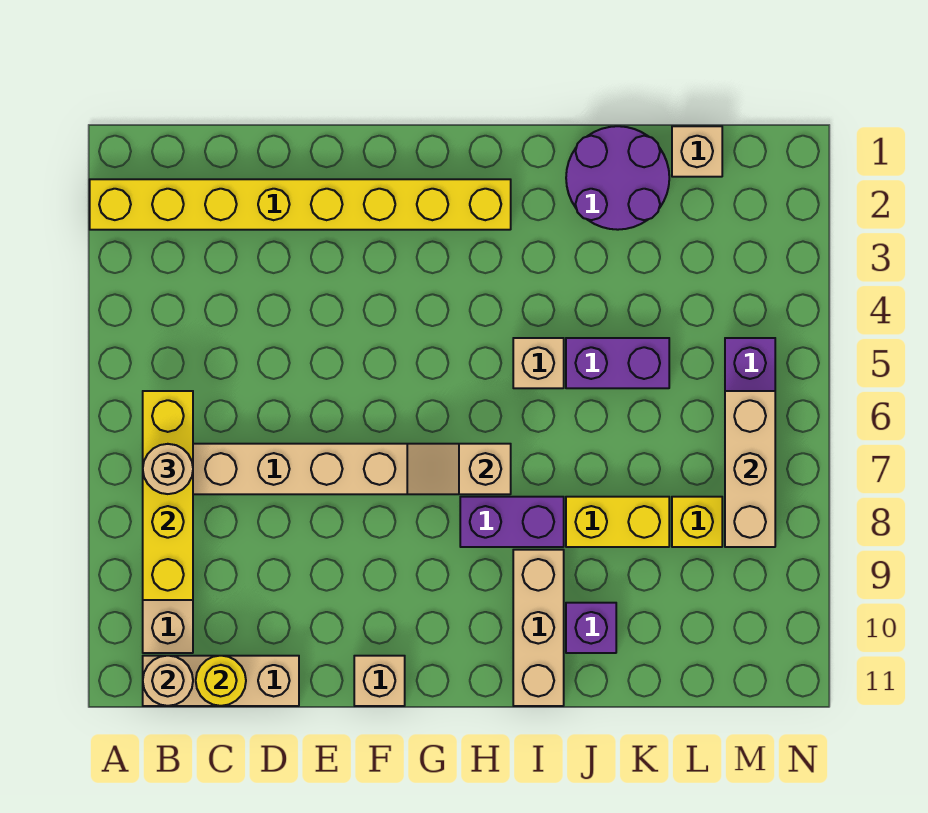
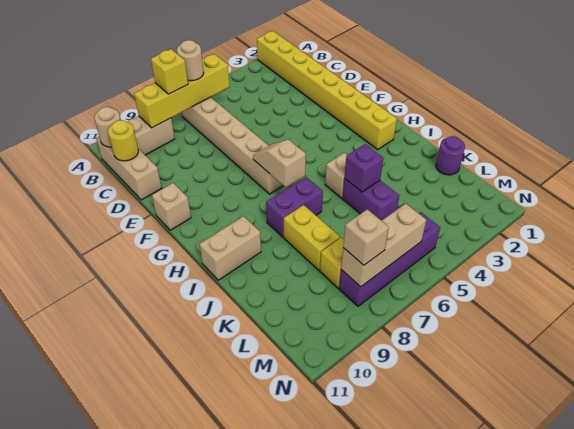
none -> yellow brick B8 level 3
purple brick H8:I8 level 1 -> purple brick I7:I8 level 1
tan brick I9:I11 level 1 -> tan brick I10:I11 level 1
purple round brick J1:K2 level 1 -> purple round brick K1 level 1
purple brick J10 level 1 -> purple brick J5 level 2
tan brick L1 level 1 -> tan brick M8 level 3

